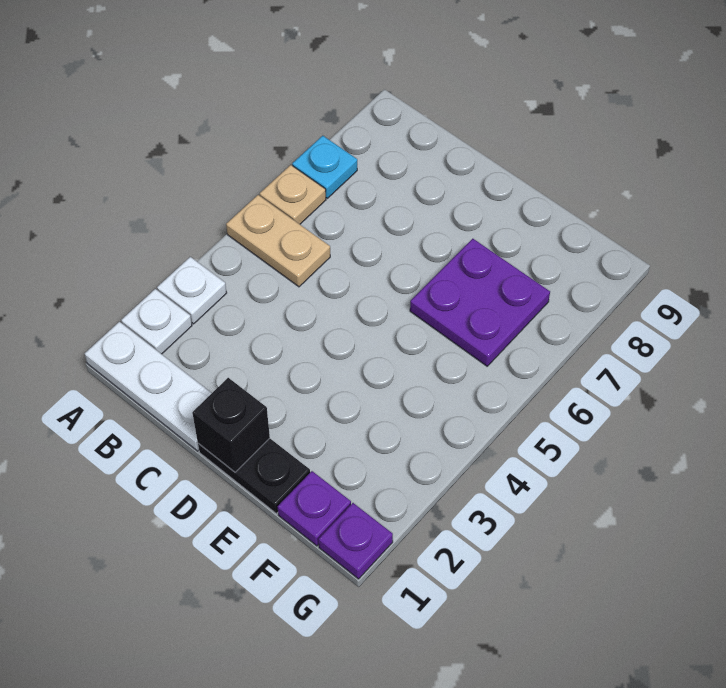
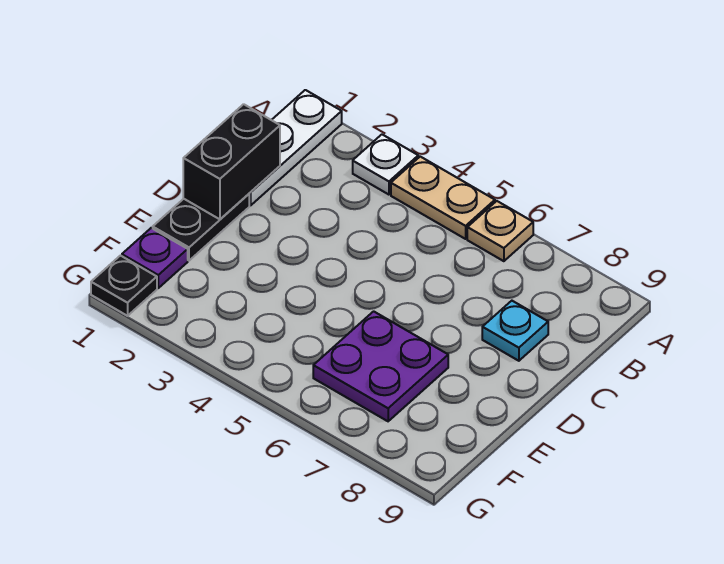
white plate A2 level 1 -> none
tan plate A5:B5 level 1 -> tan plate A4:A5 level 1
cyan plate A7 level 1 -> cyan plate C8 level 1
black brick D1 level 2 -> black brick C1:D1 level 2
purple plate G1 level 1 -> black plate G1 level 1

